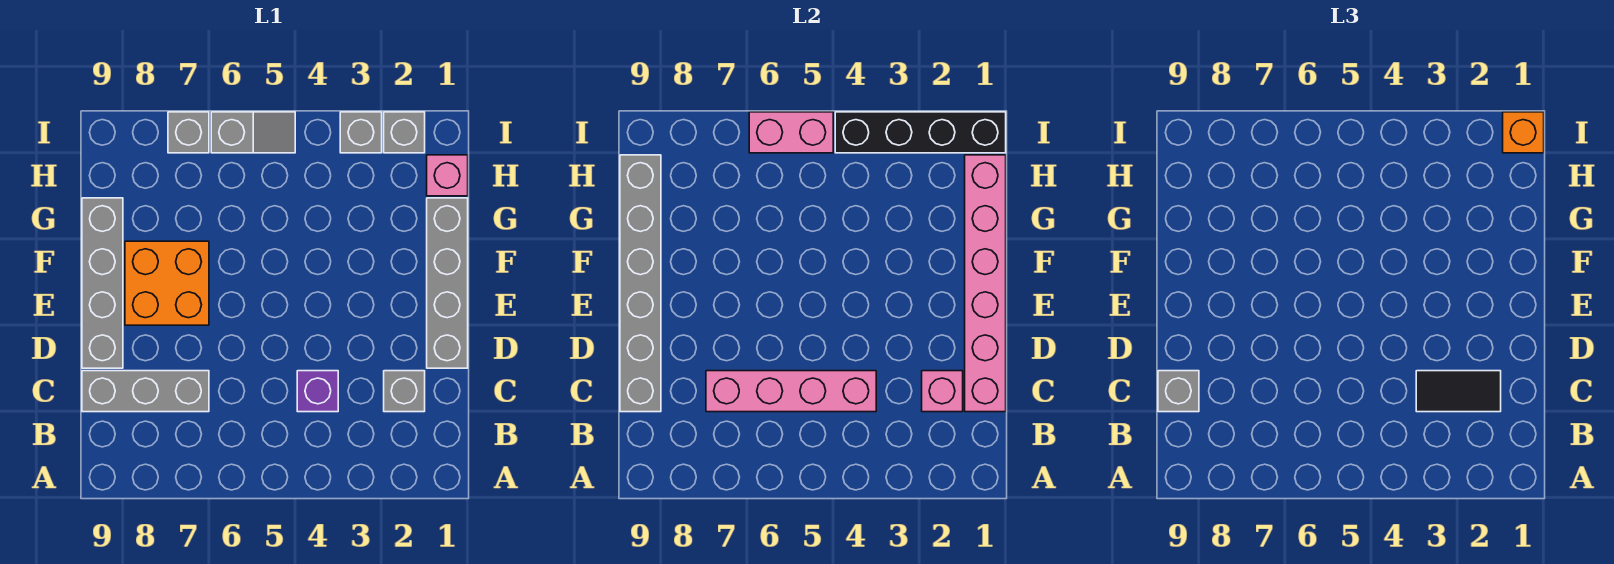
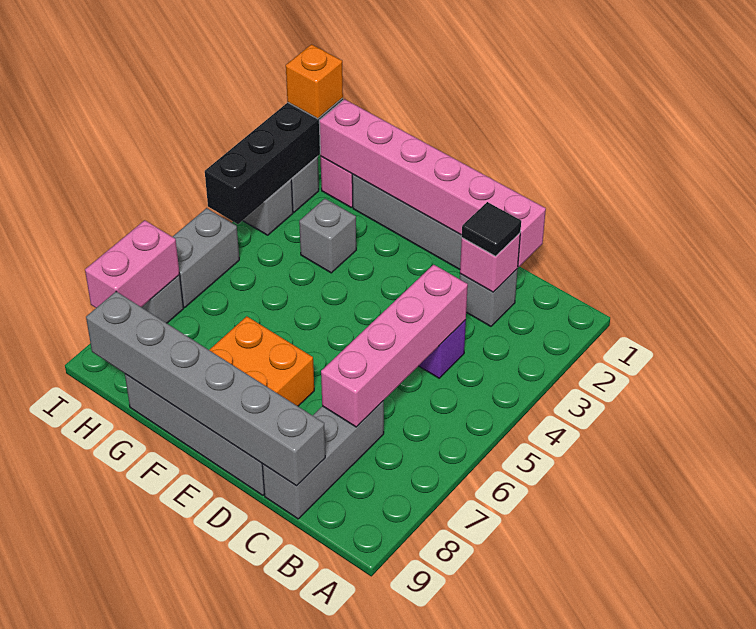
black tile C2:C3 level 3 -> black tile C2 level 3
grey brick C9 level 3 -> grey brick G3 level 1
grey slope I5:I6 level 1 top 6 -> grey brick I5:I6 level 1
pink brick I5:I6 level 2 -> pink brick I7:I8 level 2

